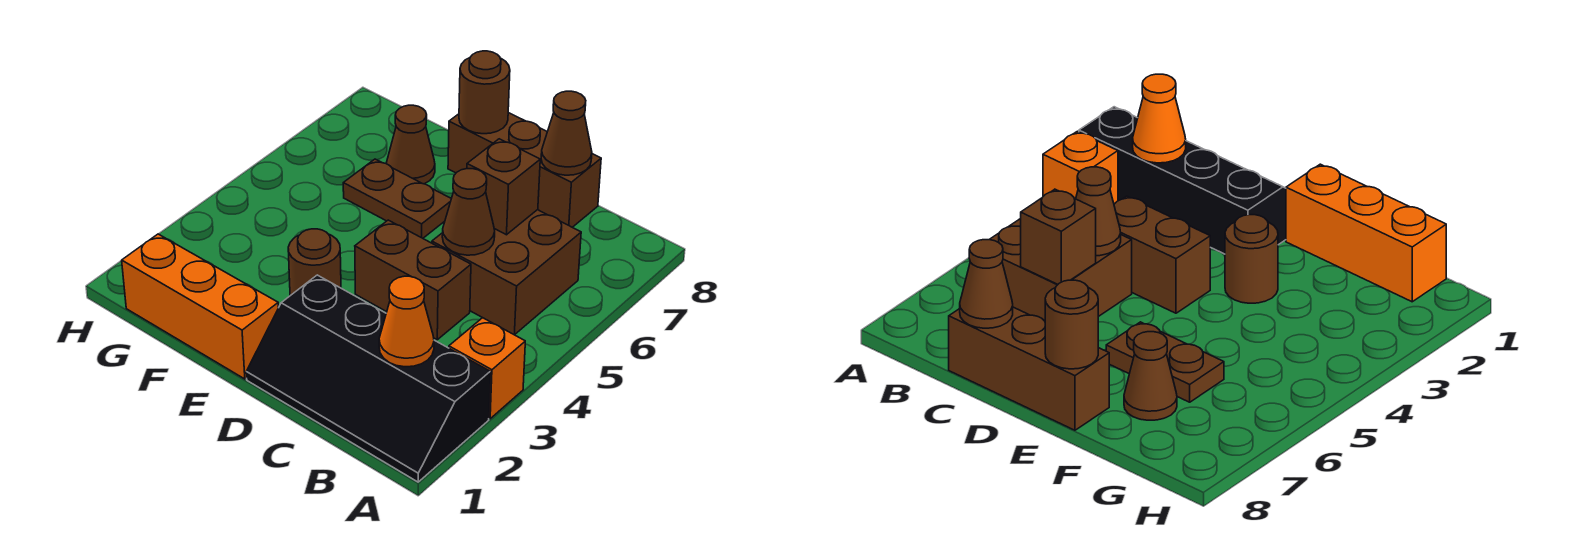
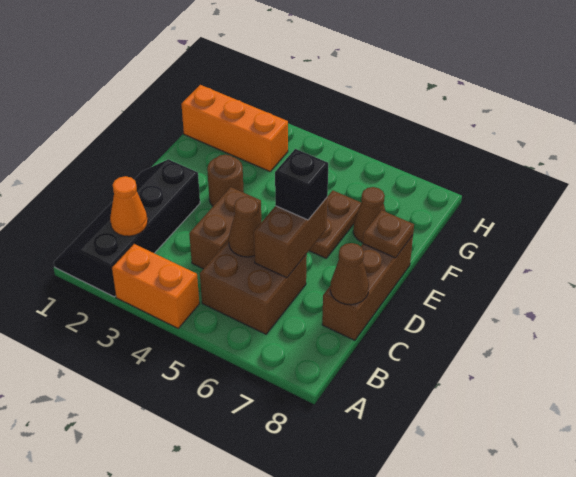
orange brick A3 level 1 -> orange brick A3:A4 level 1
brown brick C6 level 2 -> brown brick C6:D6 level 2
none -> black brick D6 level 3
orange brick E1:G1 level 1 -> orange brick G1:G3 level 1
brown round brick E8 level 2 -> brown plate E8 level 2

